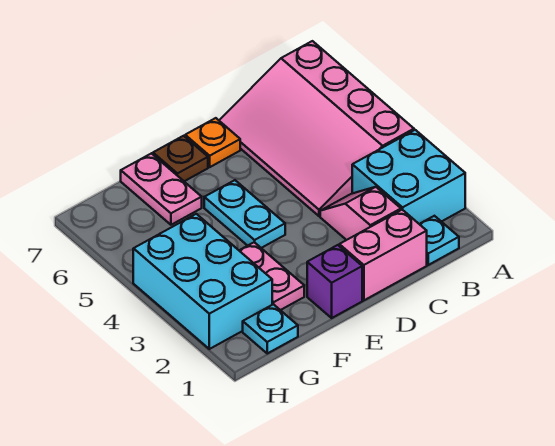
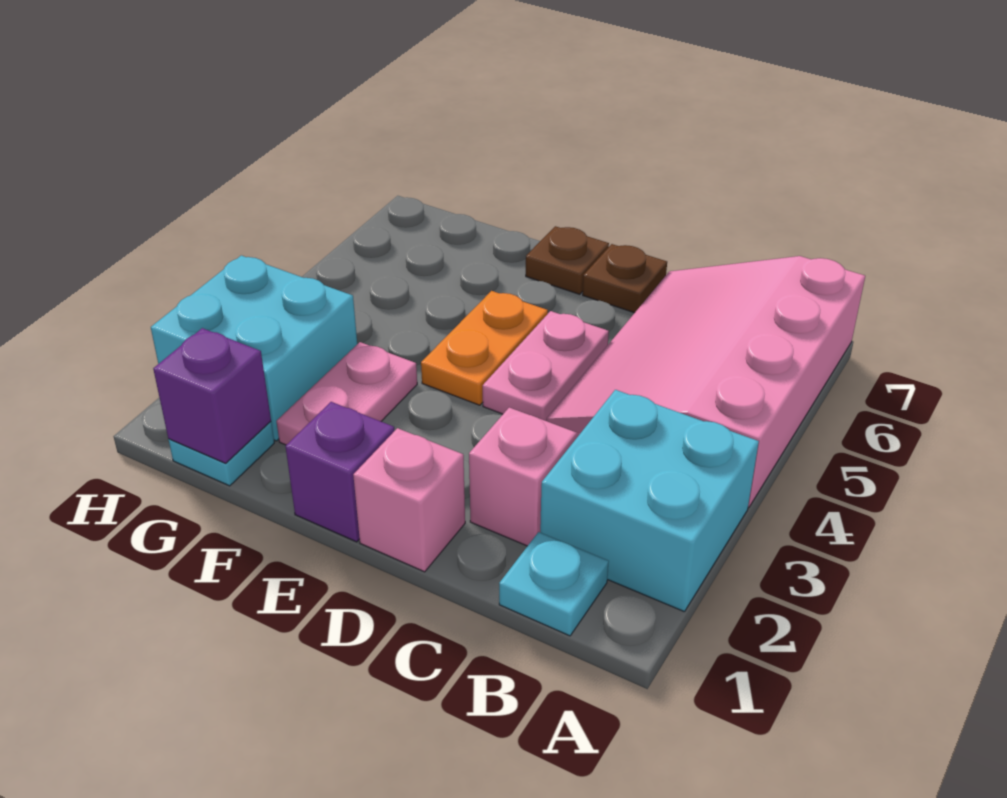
pink brick C1:D1 level 1 -> pink brick D1 level 1
orange plate D7 level 1 -> brown plate D7 level 1
cyan plate E4:E5 level 1 -> orange plate E4:E5 level 1
pink plate F6:F7 level 1 -> pink plate D4:D5 level 1
none -> purple brick G1 level 2
cyan brick G2:H4 level 1 -> cyan brick G2:H3 level 1

